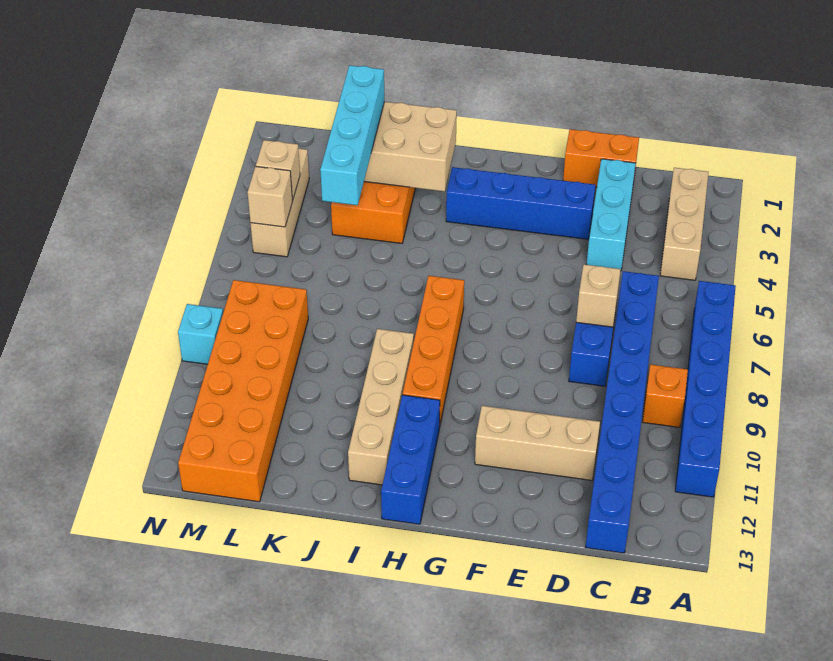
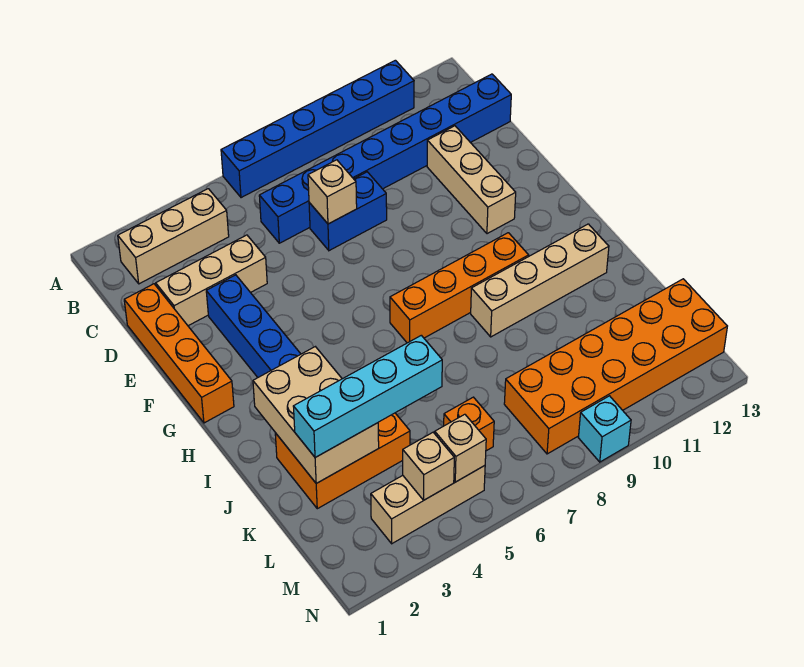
orange brick B9 level 1 -> orange brick L6 level 1
orange brick D1:E1 level 1 -> orange brick D1:G1 level 1
cyan brick D2:D4 level 1 -> tan brick D2:D4 level 1
blue brick H11:H13 level 1 -> none

